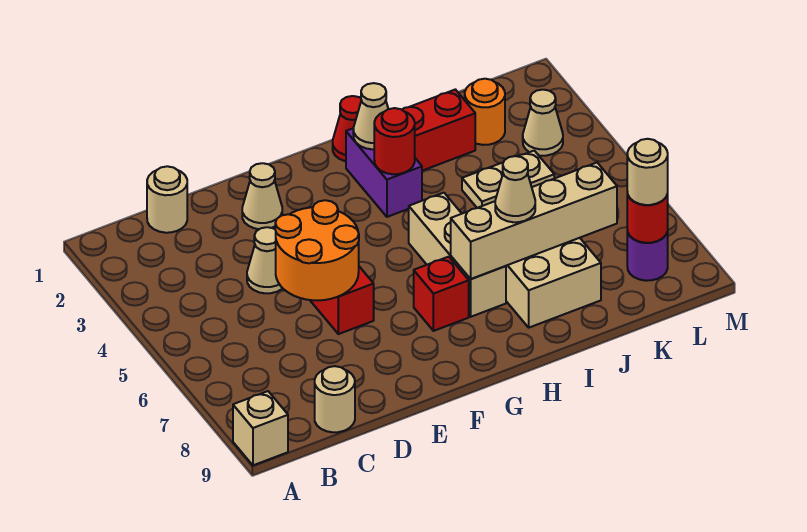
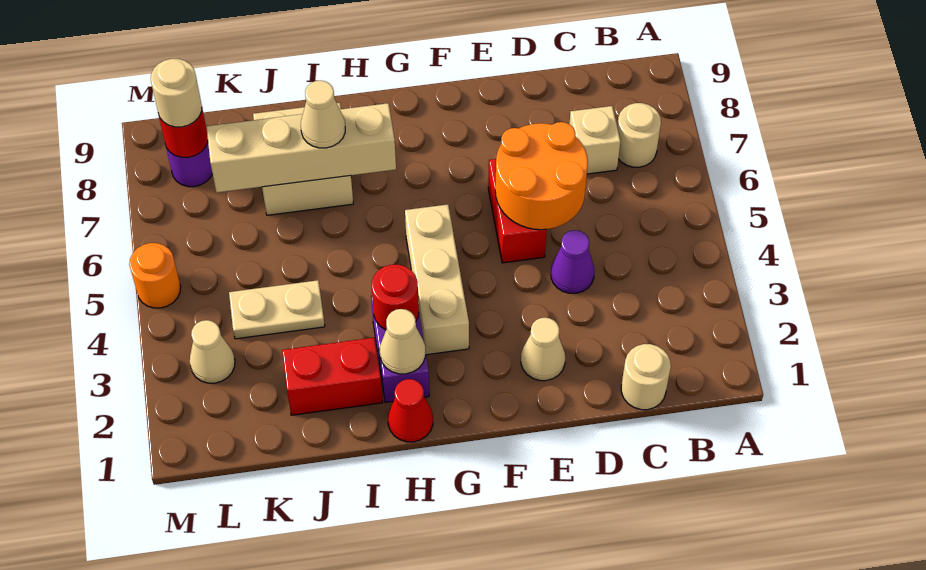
tan brick A9 level 1 -> tan brick C7 level 1
tan round brick C9 level 1 -> tan round brick B7 level 1
tan cone D4 level 1 -> purple cone D4 level 1
red brick G7 level 1 -> none
tan brick H5:H7 level 1 -> tan brick G3:G5 level 1
orange round brick K2 level 1 -> orange round brick M5 level 1

